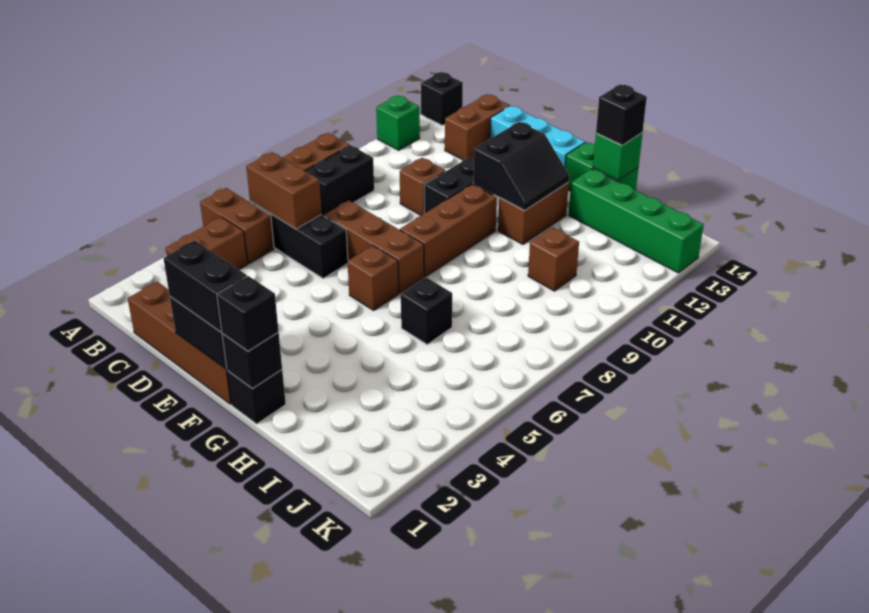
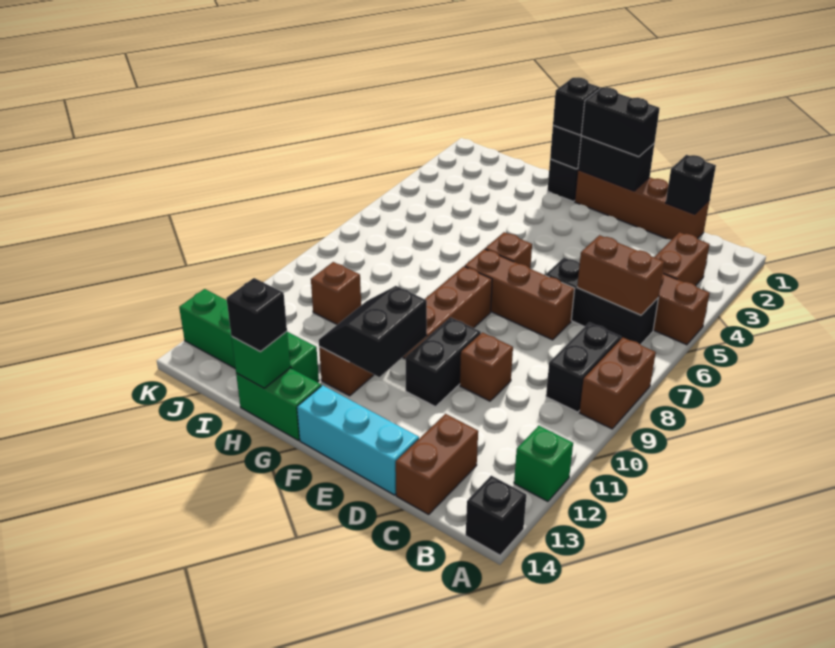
black brick H6 level 1 -> black brick C1 level 2

